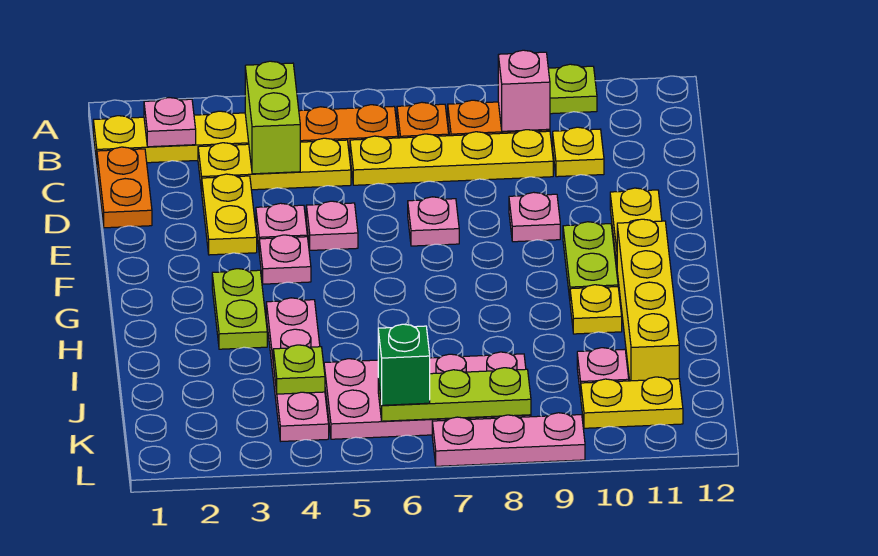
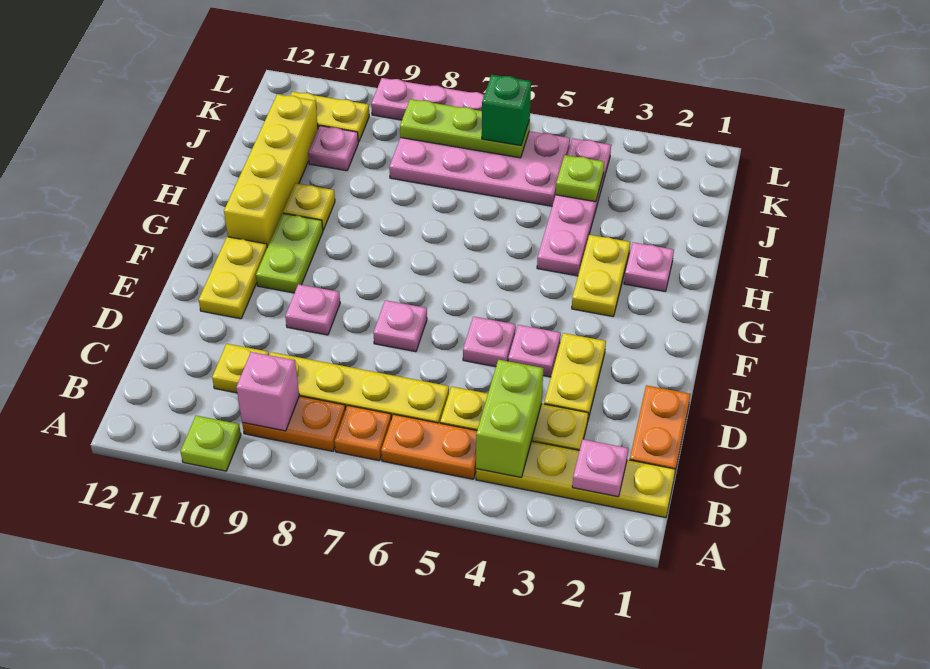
pink plate F4 level 1 -> pink plate H2 level 1
lime plate G3:H3 level 1 -> yellow plate G3:H3 level 1

